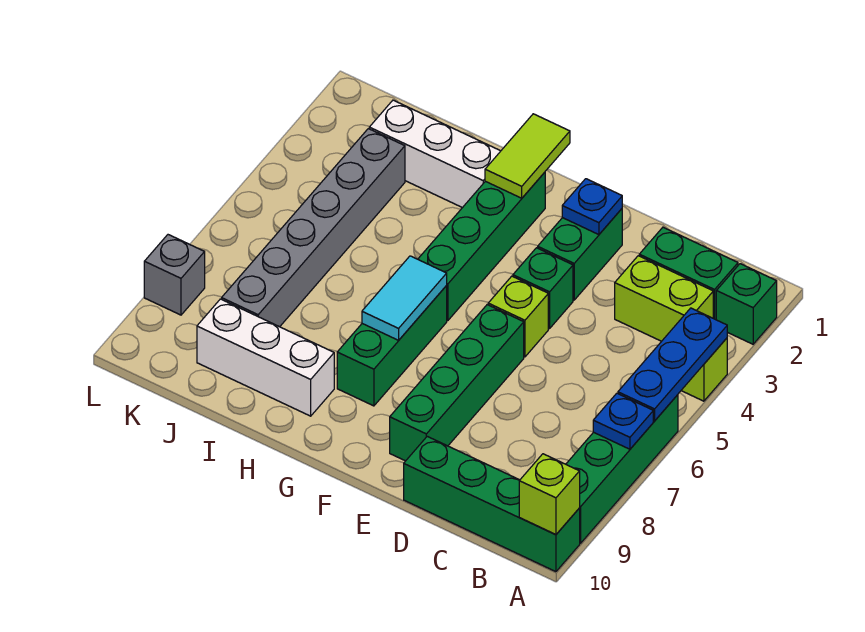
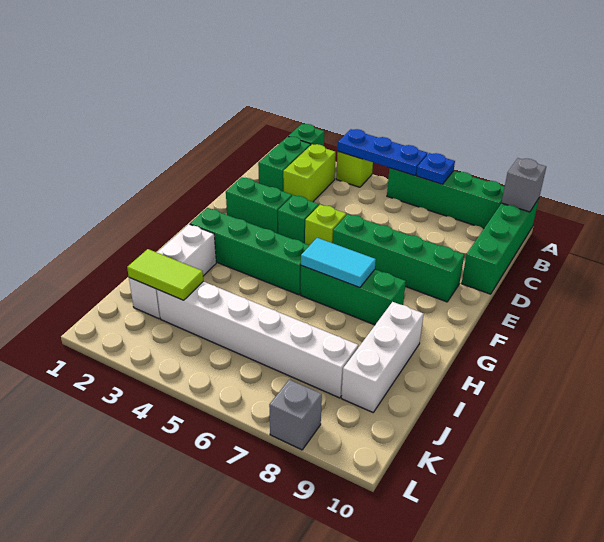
lime brick A10 level 2 -> grey brick A10 level 2
blue plate E2 level 2 -> none
lime tile G1:G2 level 2 -> lime tile J2:J3 level 2
grey brick J3:J8 level 1 -> white brick J3:J8 level 1

